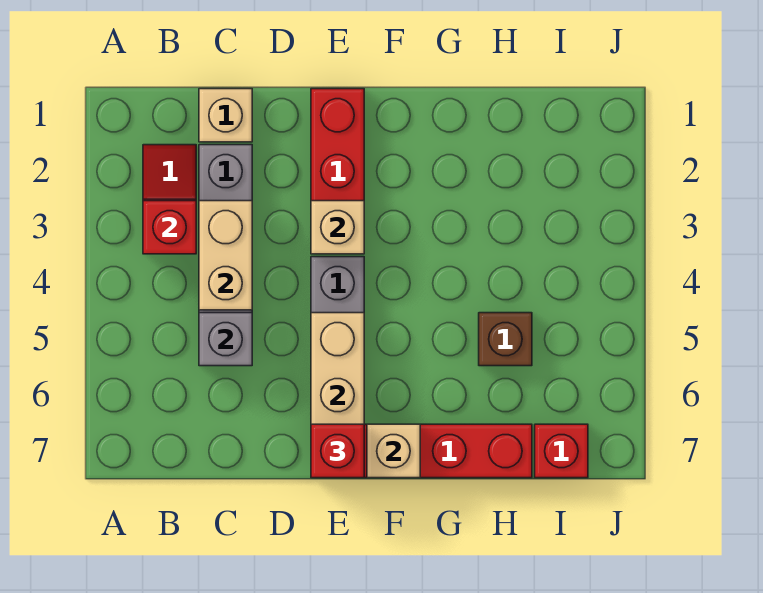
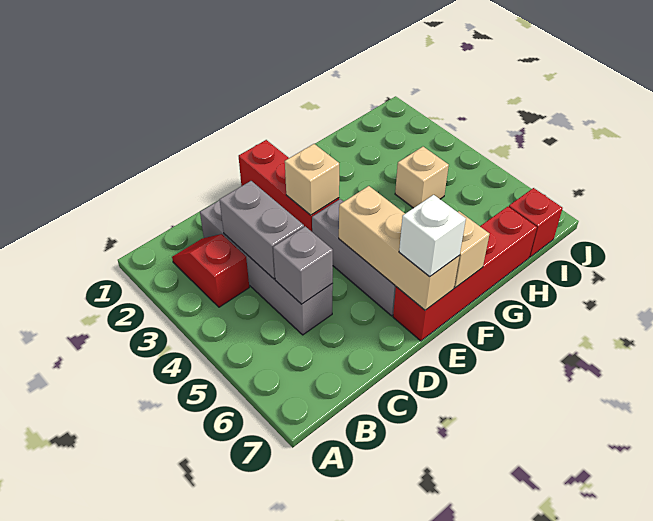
red brick B3 level 2 -> none
tan brick C1 level 1 -> tan brick H4 level 1
tan brick C3:C4 level 2 -> grey brick C3:C4 level 2
red brick E7 level 3 -> white brick E7 level 3
brown brick H5 level 1 -> none

